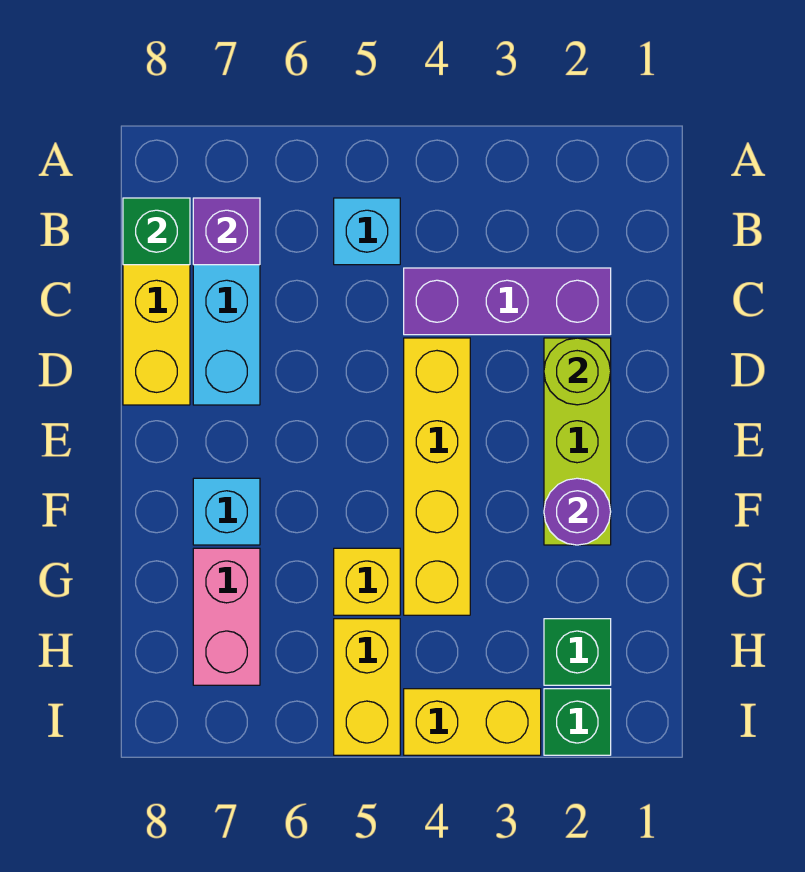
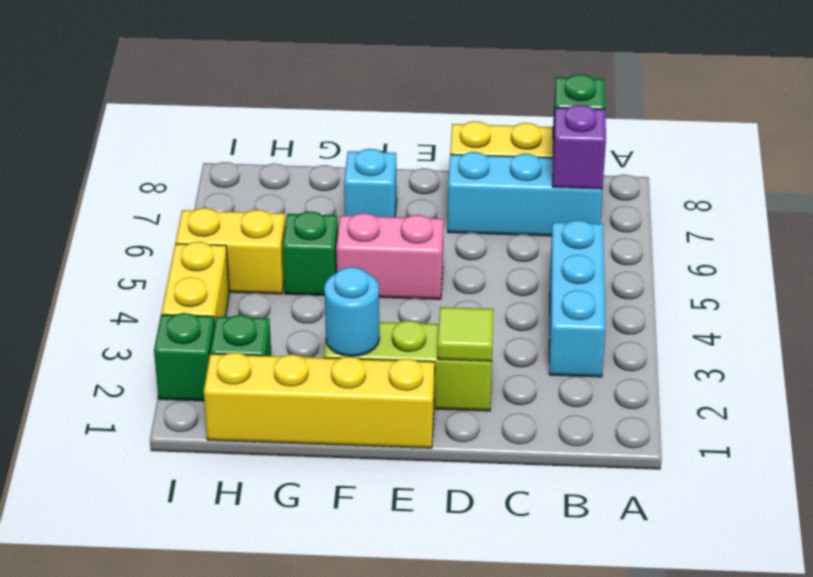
cyan brick B5 level 1 -> cyan brick B3:B5 level 1
purple brick C2:C4 level 1 -> none
lime round brick D2 level 2 -> lime tile D2 level 2
yellow brick D4:G4 level 1 -> yellow brick E1:H1 level 1
purple round brick F2 level 2 -> cyan round brick F2 level 2
yellow brick G5 level 1 -> green brick G5 level 1
pink brick G7:H7 level 1 -> pink brick E5:F5 level 1

